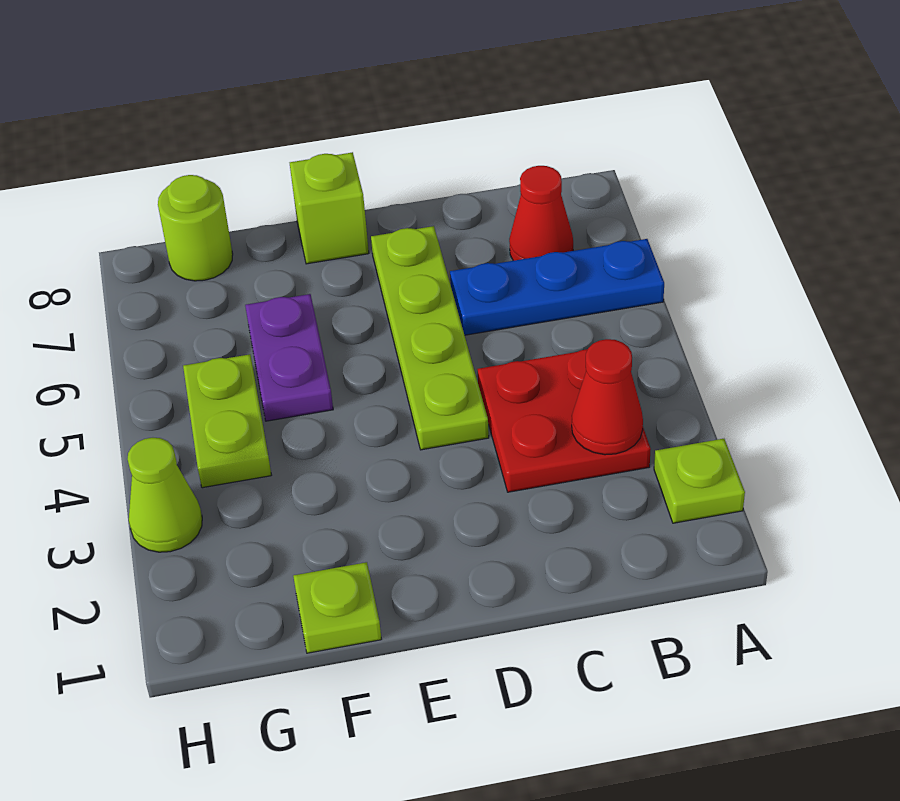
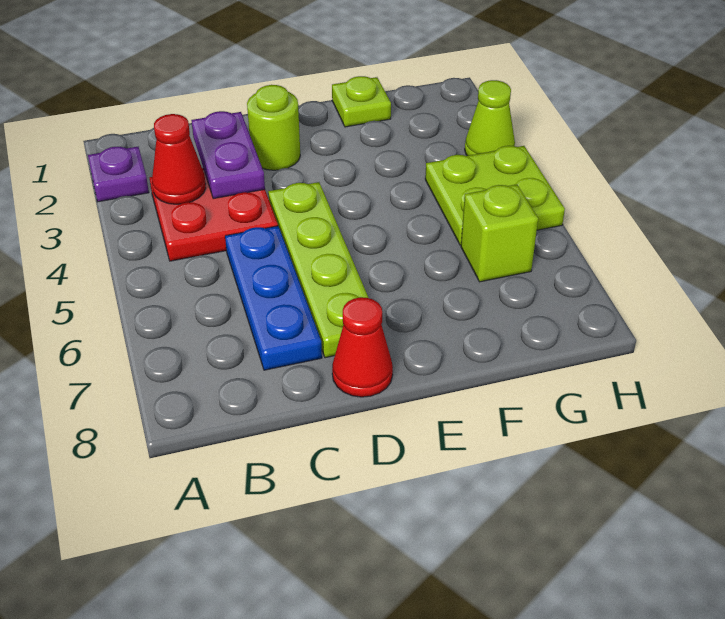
lime plate A2 level 1 -> purple plate A2 level 1
blue plate A6:C6 level 1 -> blue plate C5:C7 level 1
red cone B7 level 1 -> red cone D8 level 1
lime brick E8 level 1 -> lime brick G6 level 1
purple plate F5:F6 level 1 -> purple plate C2:C3 level 2
lime plate G4:G5 level 1 -> lime plate G4:H5 level 1
lime round brick G8 level 1 -> lime round brick D2 level 1

